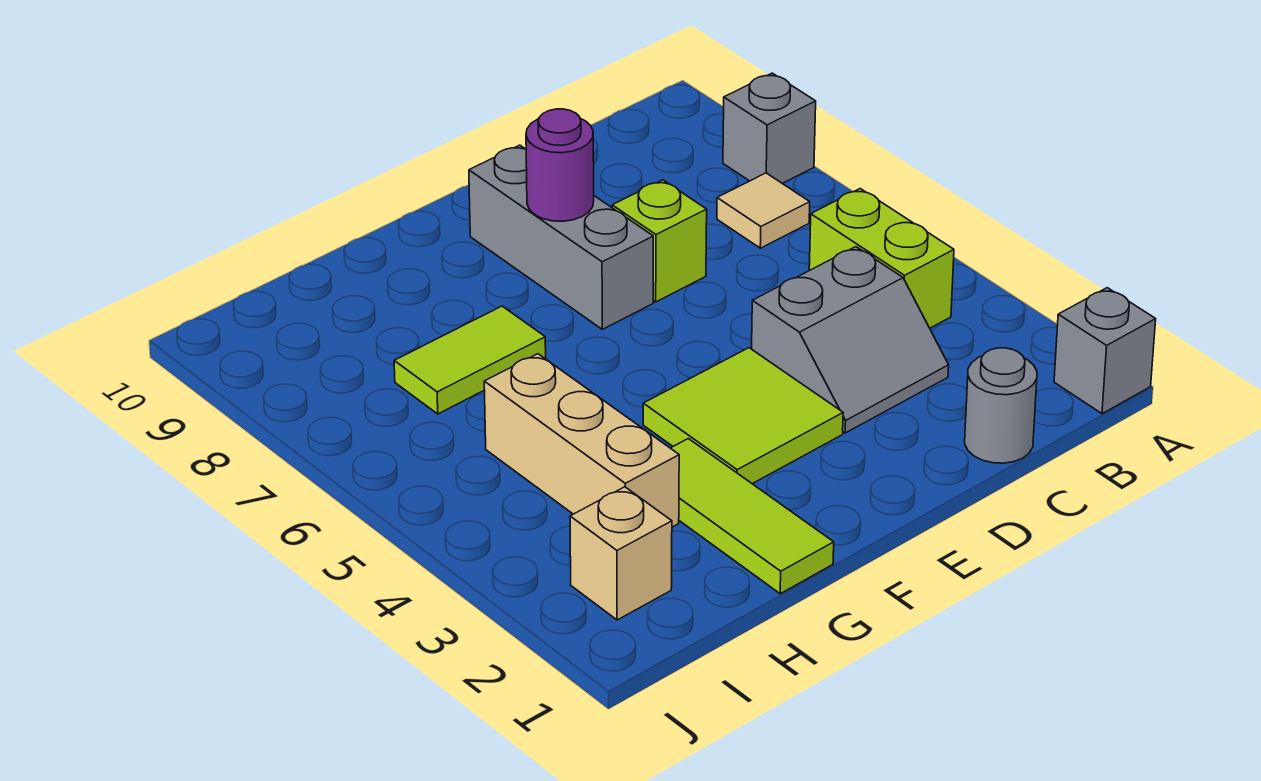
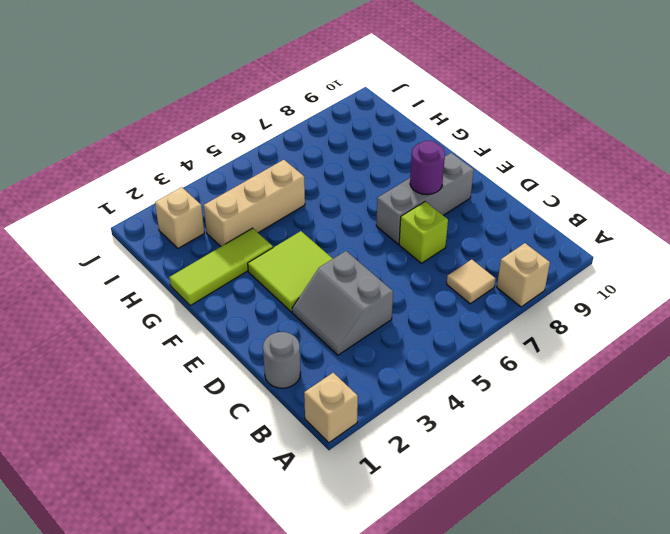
grey brick A1 level 1 -> tan brick A1 level 1
grey brick A8 level 1 -> tan brick A8 level 1
lime brick B4:B5 level 1 -> none
lime tile G7:H7 level 1 -> none

